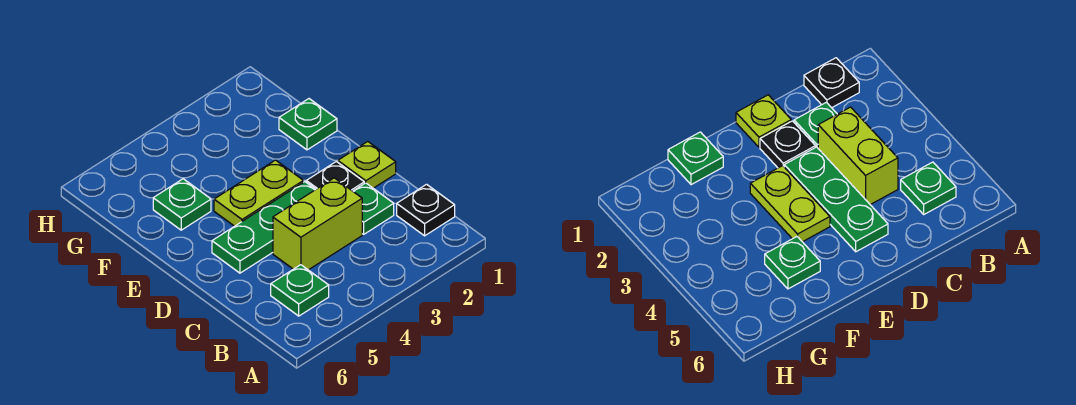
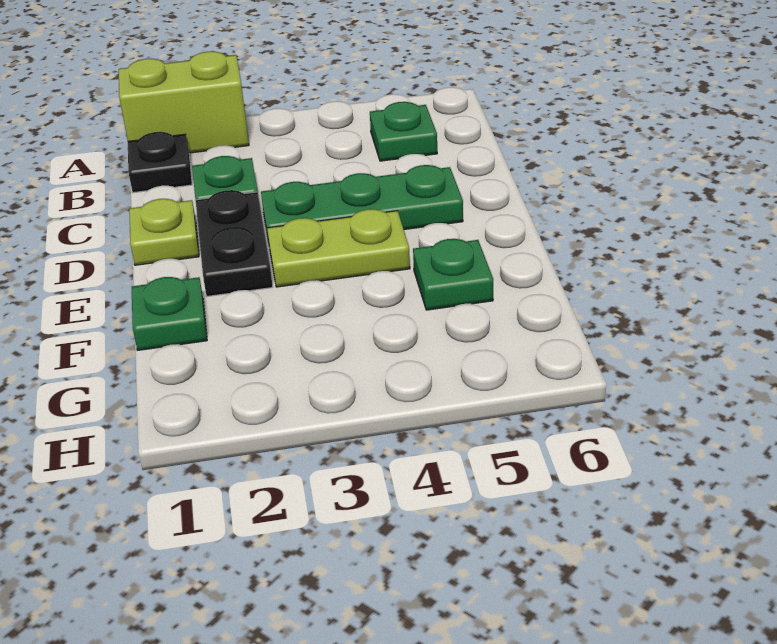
lime brick C3:C4 level 1 -> lime brick A1:A2 level 1
black plate D2 level 1 -> black plate D2:E2 level 1

